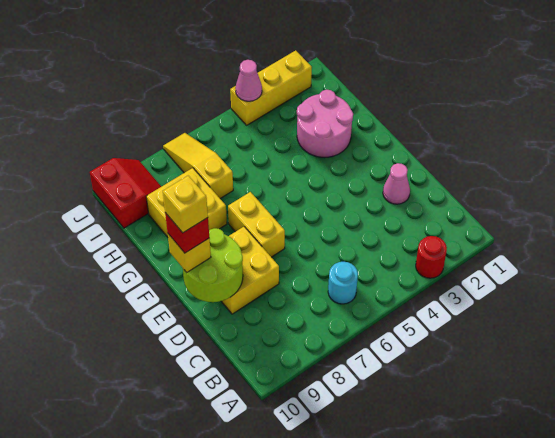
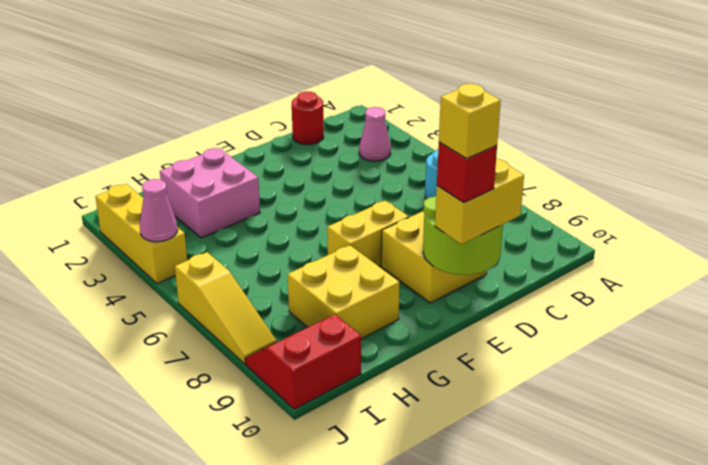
red round brick A3 level 1 -> red round brick C1 level 1
pink cone D2 level 1 -> pink cone B3 level 1
yellow brick E10 level 3 -> yellow brick D10:E10 level 3
pink round brick G2:H3 level 1 -> pink brick G2:H3 level 1
yellow slope H7:J7 level 1 top H -> yellow slope J6:J8 level 1 top 6

